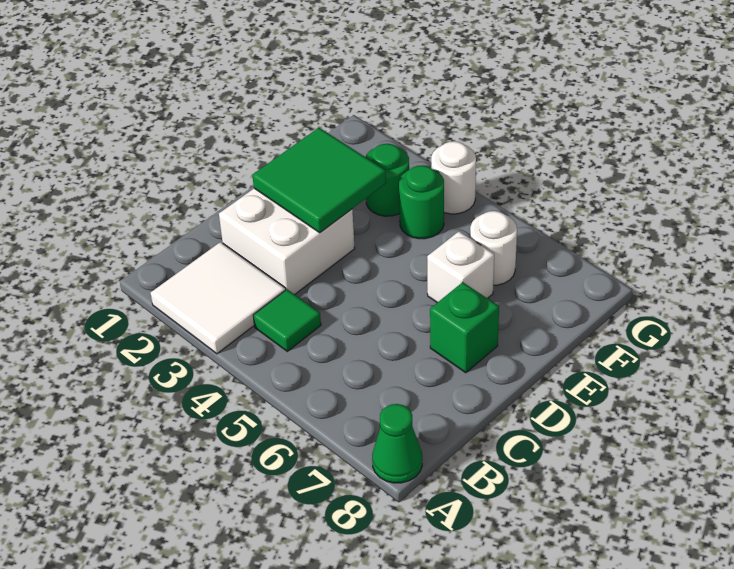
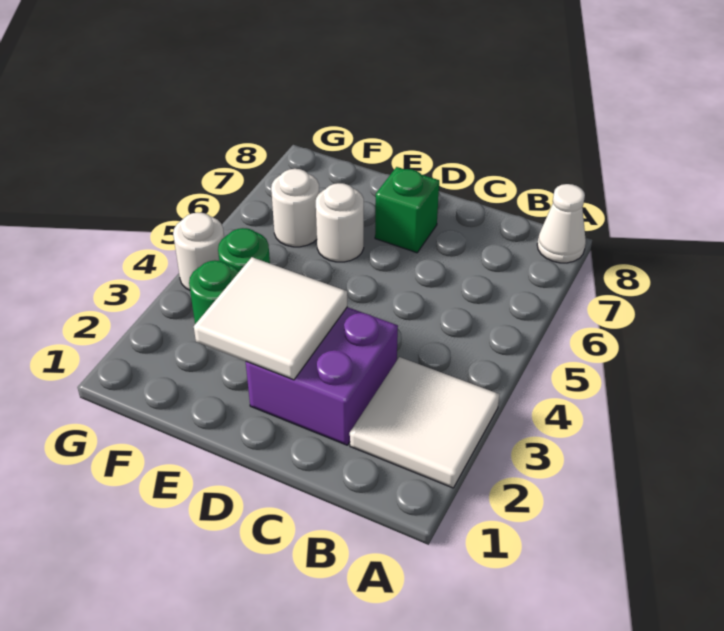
green cone A8 level 1 -> white cone A8 level 1
green tile B4 level 1 -> none
white brick C2:D3 level 1 -> purple brick C2:D3 level 1
green tile D2:E3 level 2 -> white tile D2:E3 level 2
white brick E6 level 1 -> white round brick E6 level 1

